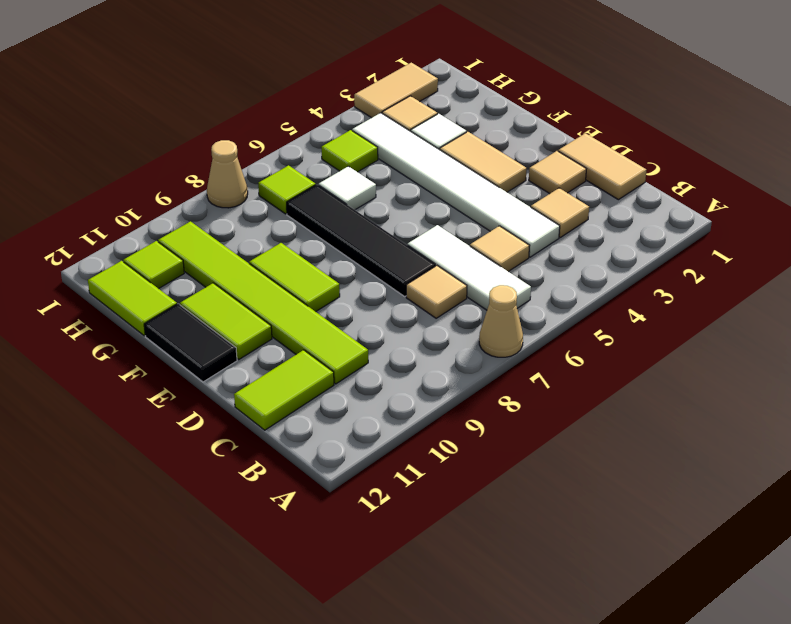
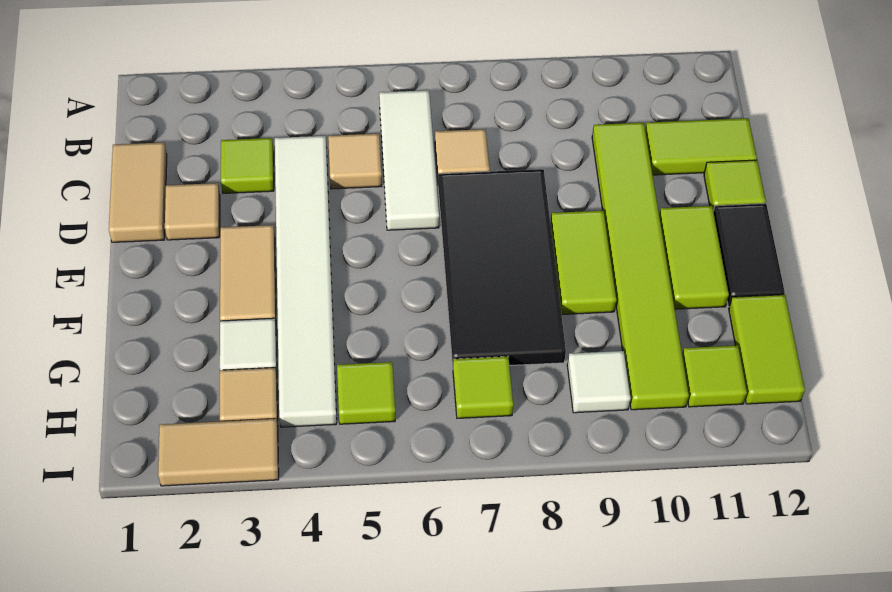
tan cone A7 level 1 -> none
tan tile C3 level 1 -> lime tile C3 level 1
black tile D7:G7 level 1 -> black tile D7:G8 level 1
none -> lime tile D12 level 1
white tile G6 level 1 -> white tile H9 level 1
tan cone I8 level 1 -> none

